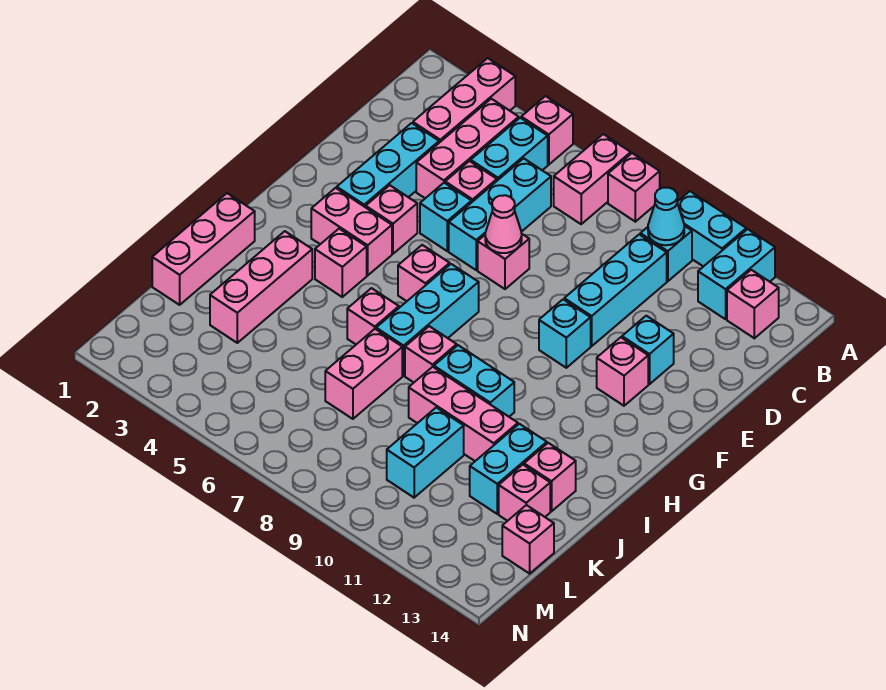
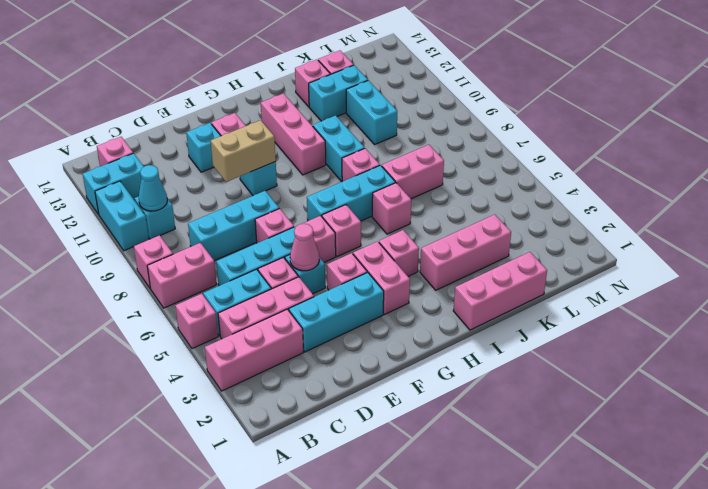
cyan brick C10:E10 level 1 -> cyan brick C8:E8 level 1
pink cone E7 level 2 -> pink cone E5 level 2
none -> tan brick E10:F10 level 2
pink brick J9:J11 level 1 -> pink brick H10:H12 level 1
cyan brick K10:L10 level 1 -> cyan brick K10:K11 level 1
pink brick L14 level 1 -> pink brick F6 level 1

